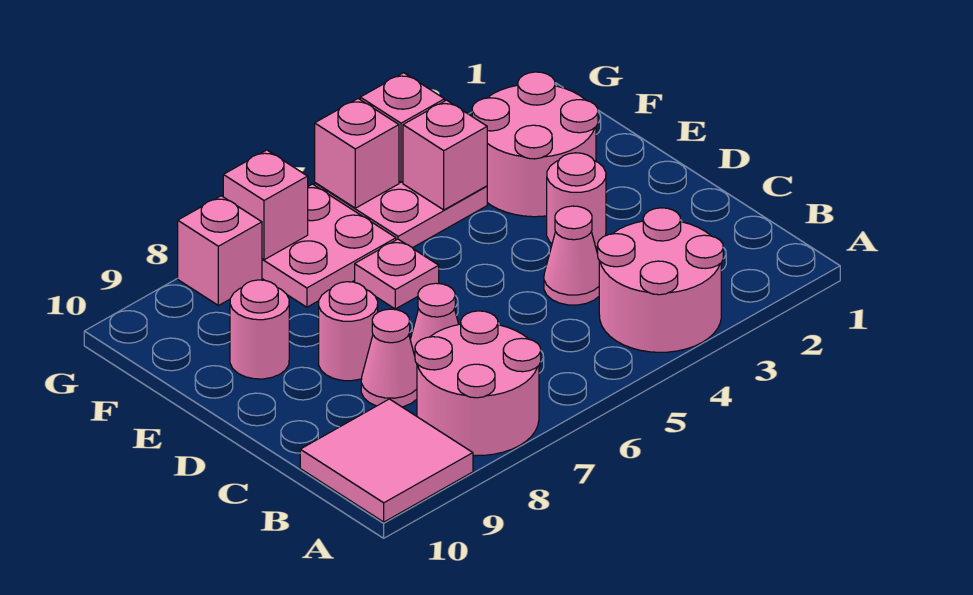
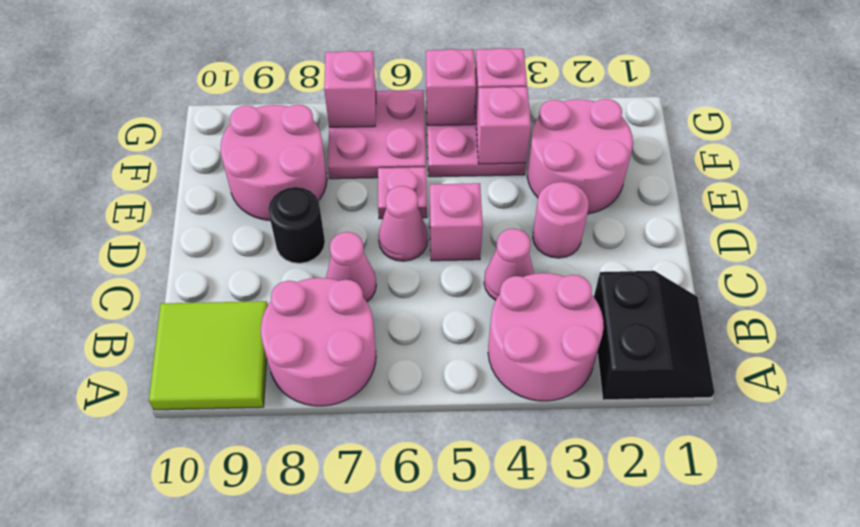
none -> black slope A1:B2 level 1 top 2
pink tile A9:B10 level 1 -> lime tile A9:B10 level 1
pink cone C8 level 1 -> pink cone D6 level 1
pink round brick D8 level 1 -> black round brick D8 level 1
pink round brick E9 level 1 -> pink round brick E8:F9 level 1
pink brick G8 level 1 -> pink brick D5 level 1

